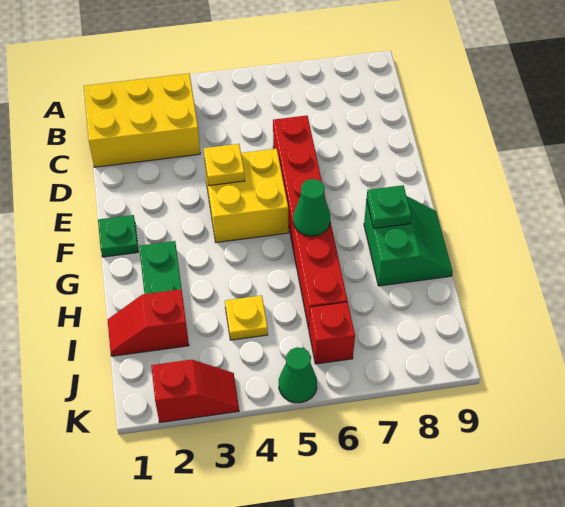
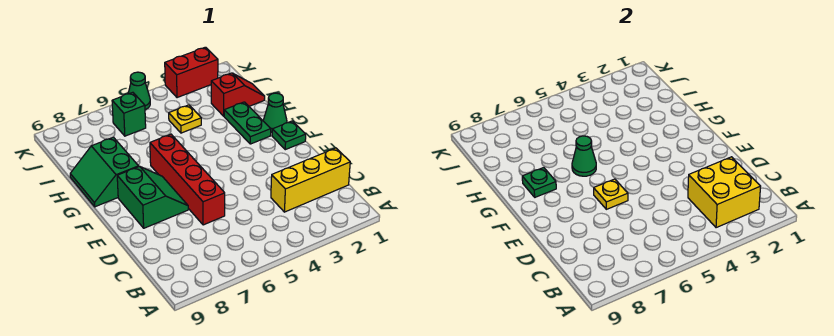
yellow brick B1:C3 level 1 -> yellow brick C1:C3 level 1
red brick D6:I6 level 1 -> red brick D6:G6 level 1
yellow brick E4:F5 level 1 -> yellow brick B2:C3 level 2
yellow plate E4 level 2 -> yellow plate E6 level 2
none -> green slope E7:F8 level 1 top 8
none -> green cone G1 level 1
red brick J6 level 1 -> green brick J6 level 1
red slope K2:K3 level 1 top 2 -> red brick K2:K3 level 1

